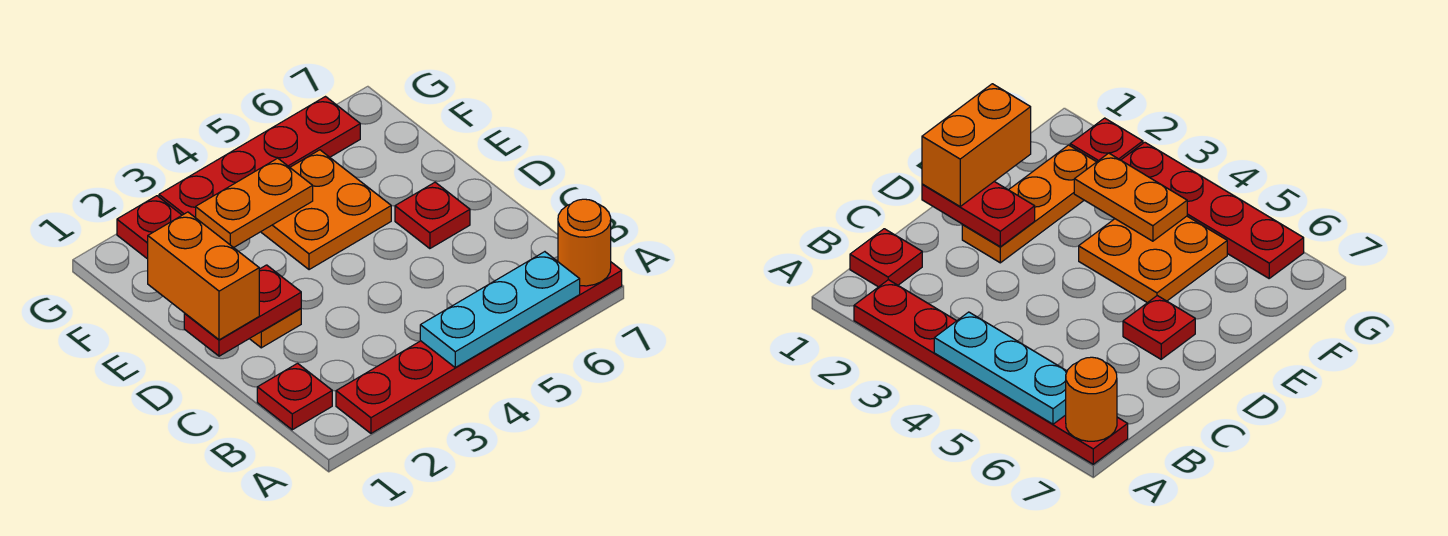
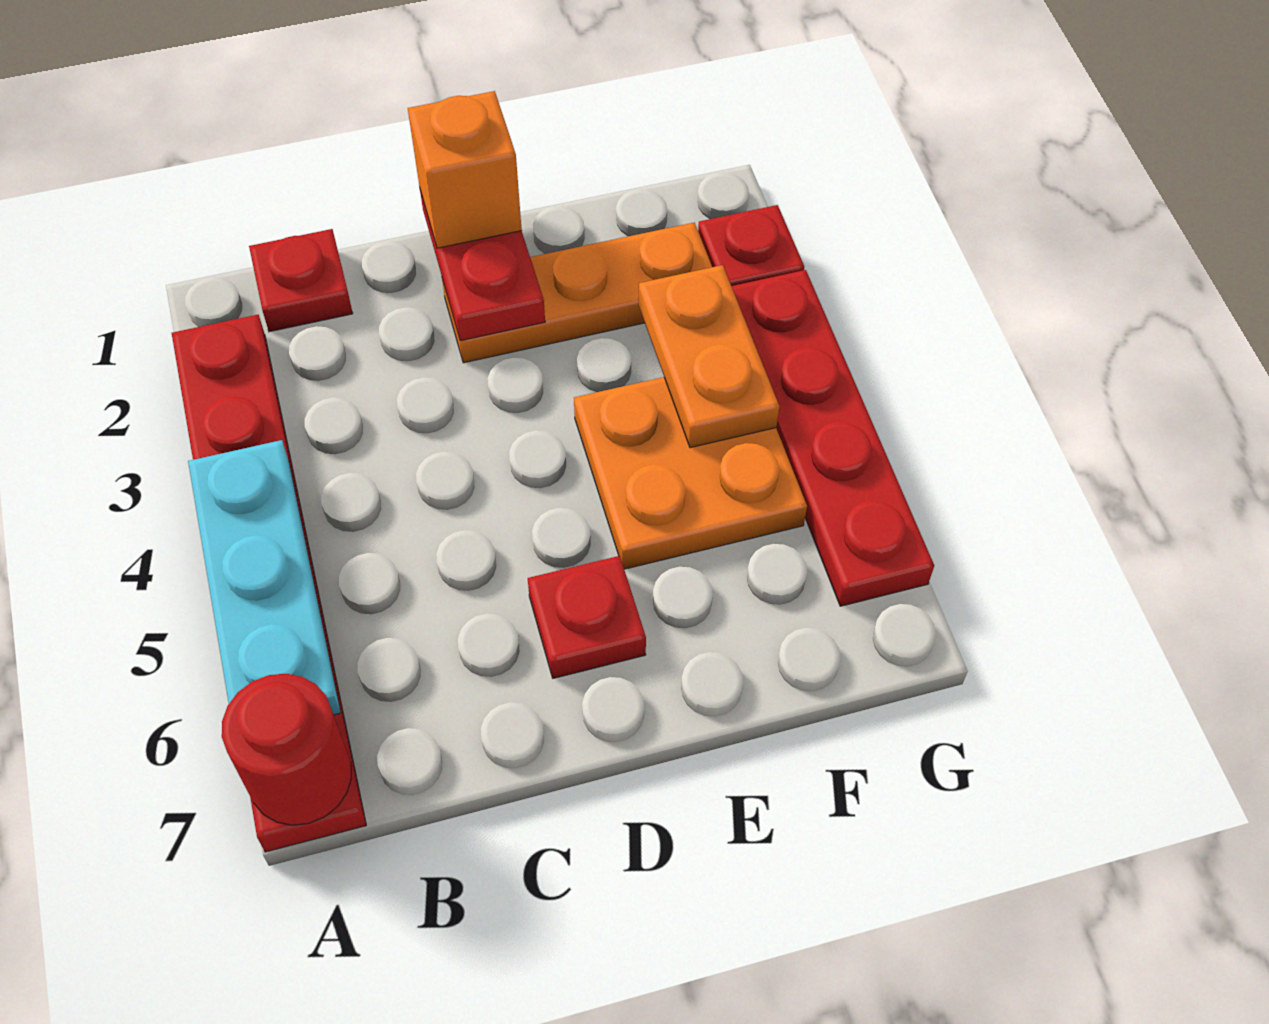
orange round brick A7 level 2 -> red round brick A7 level 2
orange brick D1:E1 level 3 -> orange brick D1 level 3

